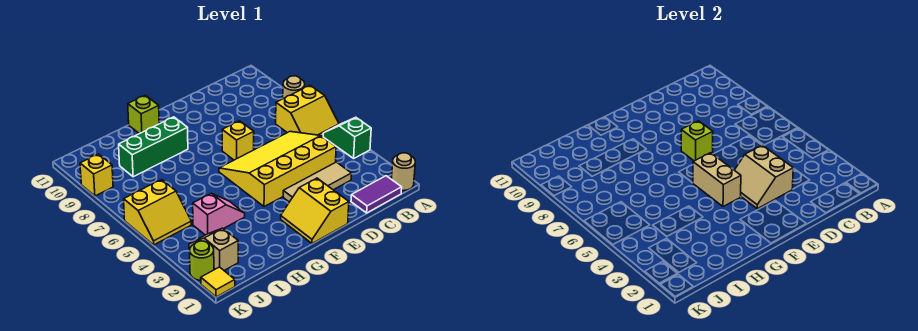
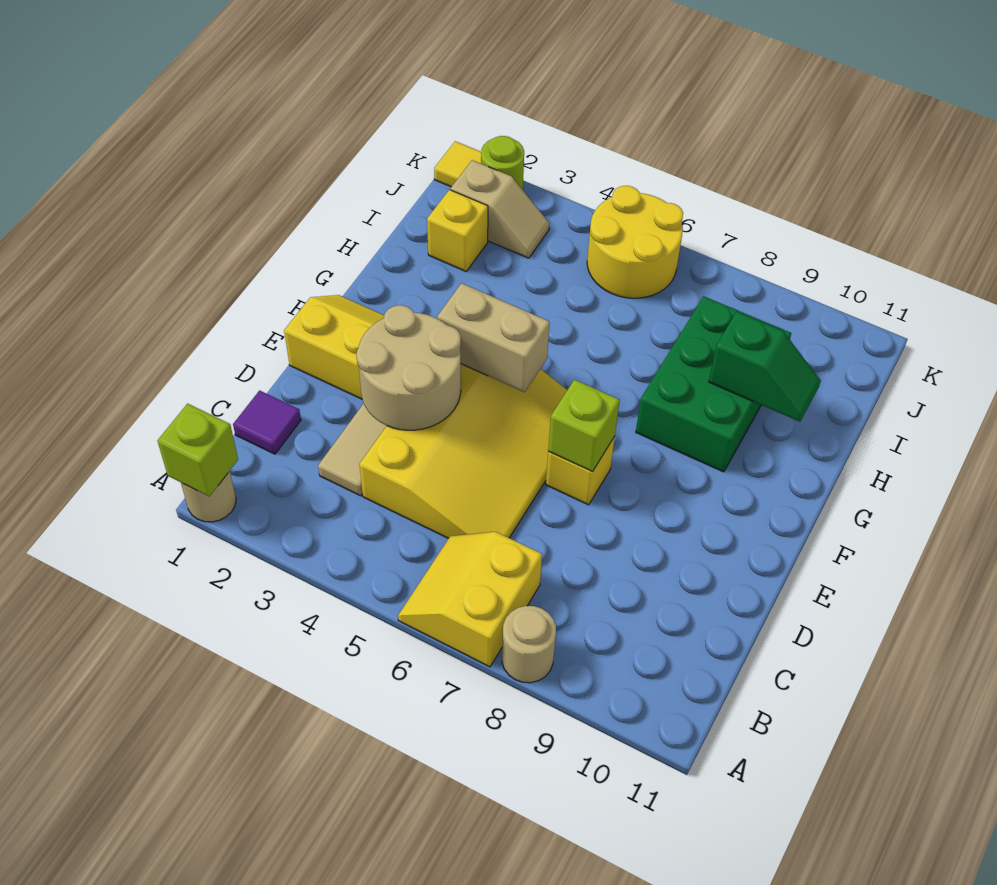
green slope A4:A5 level 1 top 4 -> green slope H9:H10 level 2 top 9
purple tile B1:C1 level 1 -> purple tile C1 level 1
tan slope D3:E4 level 2 top D -> tan round brick D3:E4 level 2
green brick G9:I9 level 1 -> green brick G8:I9 level 1
lime brick G11 level 1 -> lime brick A1 level 2
pink slope H4:I4 level 1 top I -> none
yellow slope J5:K6 level 1 top 6 -> yellow round brick J5:K6 level 1
yellow brick K9 level 1 -> yellow brick I2 level 1

